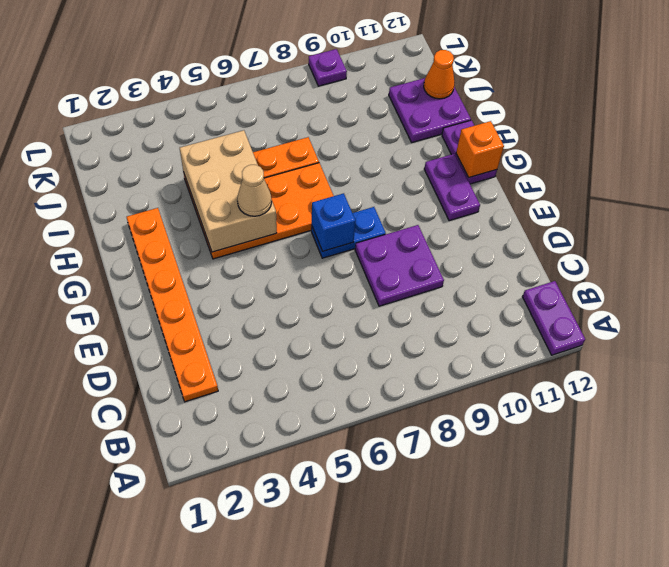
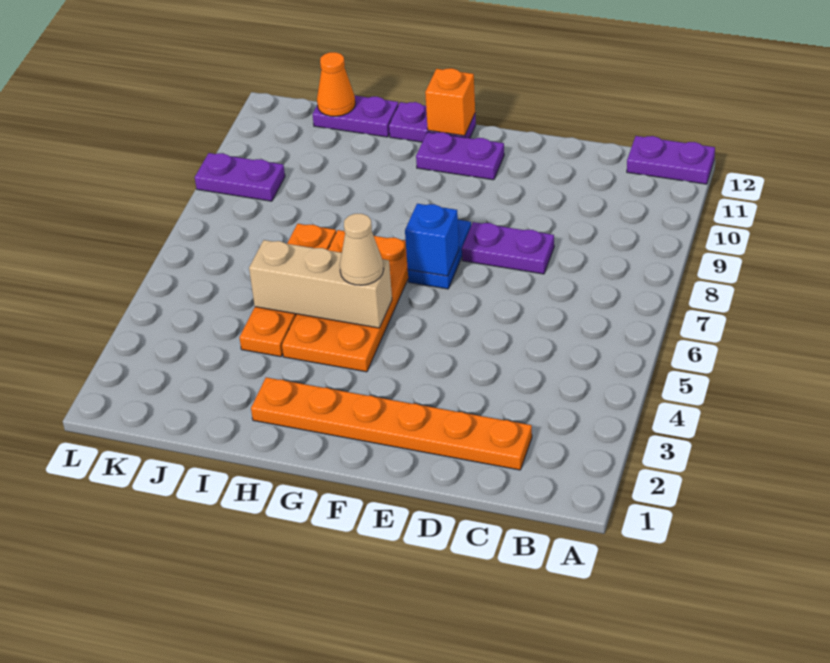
purple plate D8:E9 level 1 -> purple plate D8:E8 level 1
tan brick G4:I5 level 2 -> tan brick G5:I5 level 2
purple plate I11:J12 level 1 -> purple plate I12:J12 level 1
purple plate L9 level 1 -> purple plate K9:L9 level 1

